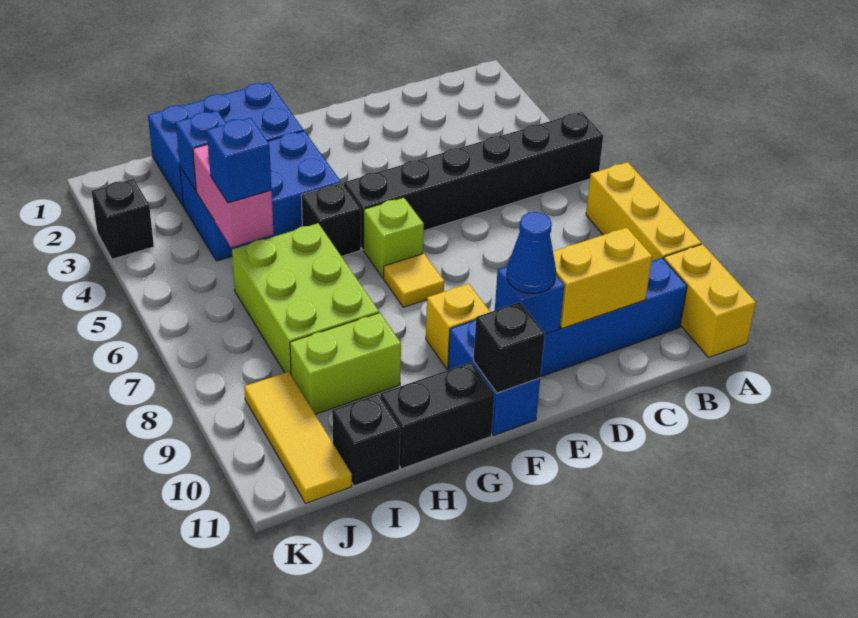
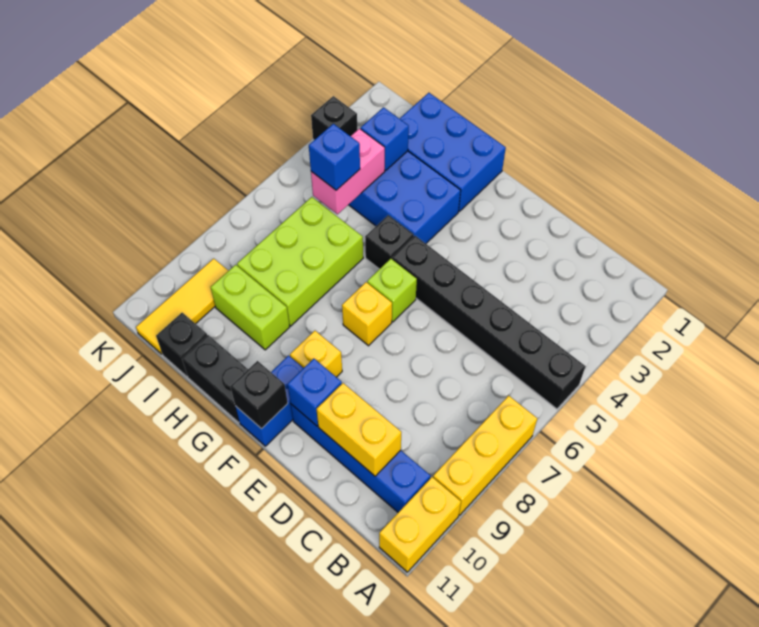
blue cone E10 level 3 -> none
yellow tile F7 level 1 -> yellow brick F7 level 1

